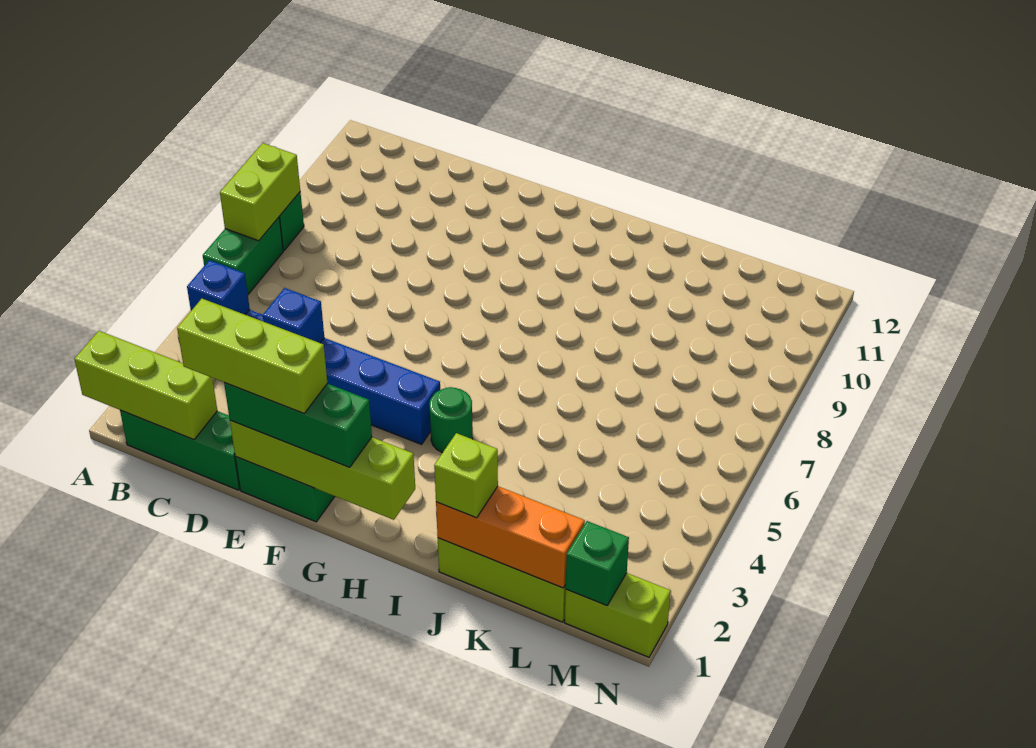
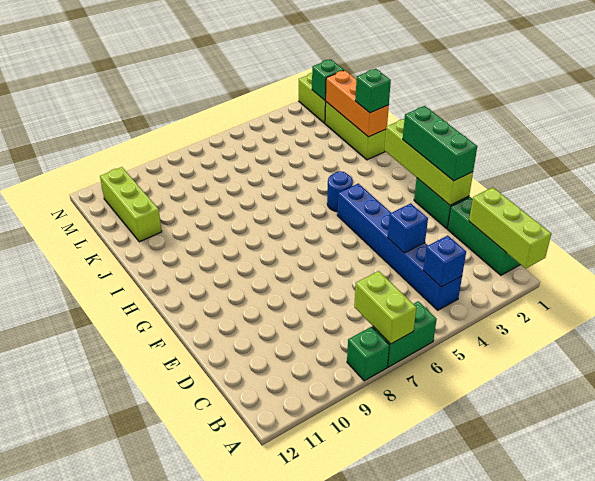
lime brick A7:A8 level 2 -> lime brick A7:B7 level 2
lime brick D1:F1 level 4 -> lime brick K11:M11 level 1
green round brick H4 level 1 -> blue round brick H4 level 1
lime brick J1 level 3 -> green brick J1 level 3

